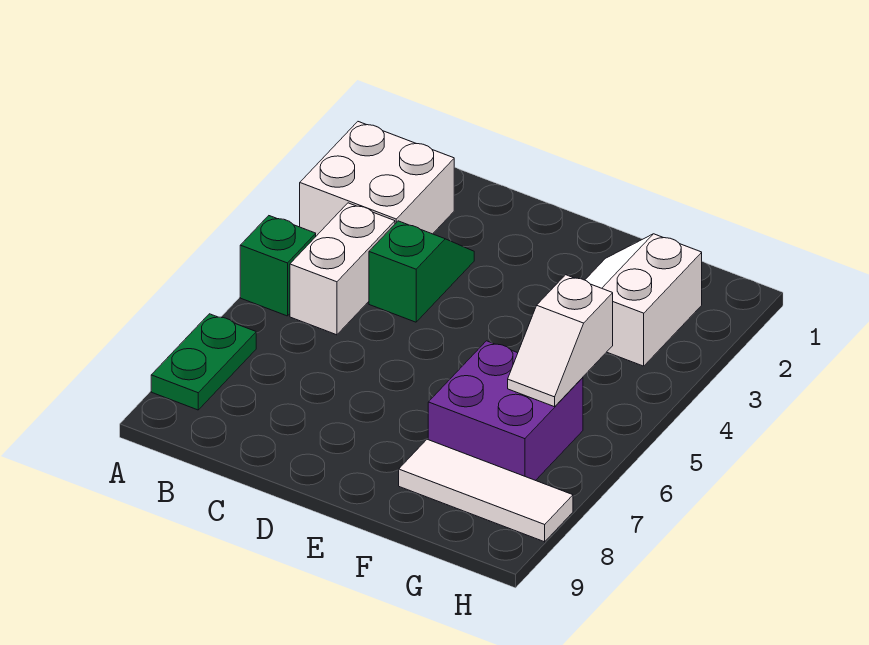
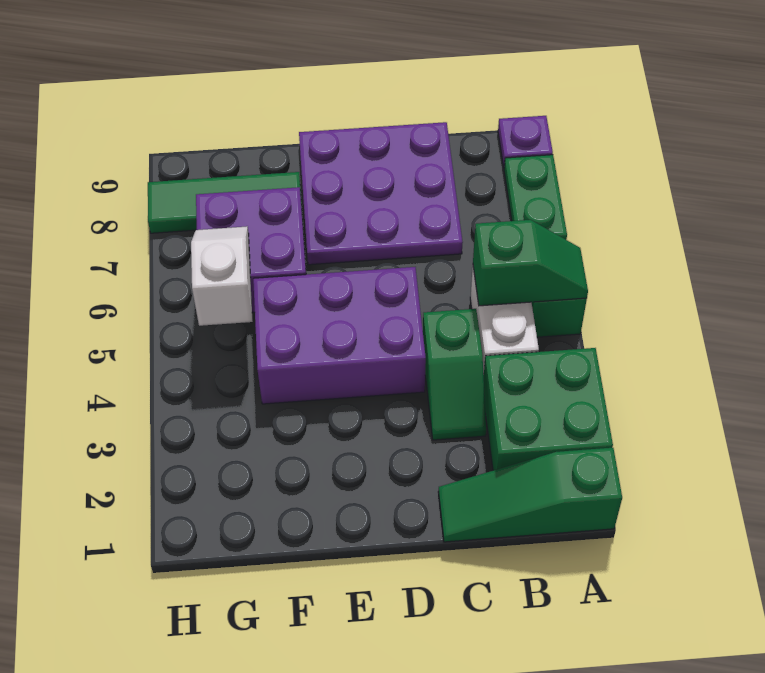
none -> green slope A1:C1 level 1 top A
white brick A2:B3 level 1 -> green brick A2:B3 level 1
none -> green slope A5:B5 level 2 top B
none -> purple plate A9 level 1
none -> purple plate C7:E9 level 1
none -> purple brick D4:F5 level 1
white slope F2:G3 level 1 top G -> none
white tile F8:H8 level 1 -> green tile F8:H8 level 1

